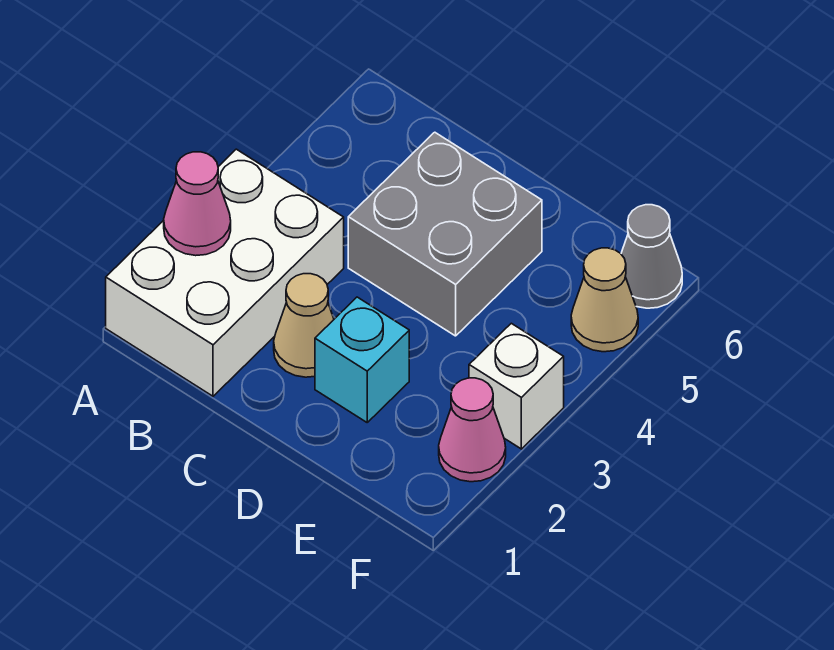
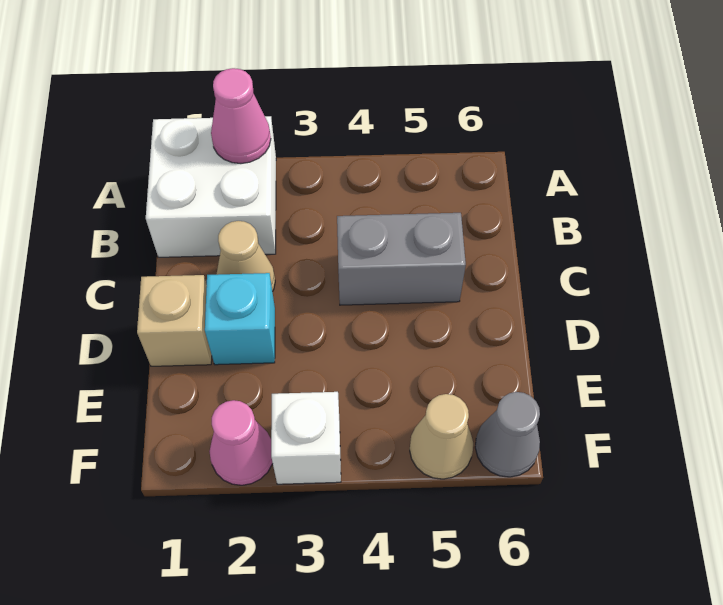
white brick A1:B3 level 1 -> white brick A1:B2 level 1
grey brick C4:D5 level 1 -> grey brick C4:C5 level 1
none -> tan brick D1 level 1

